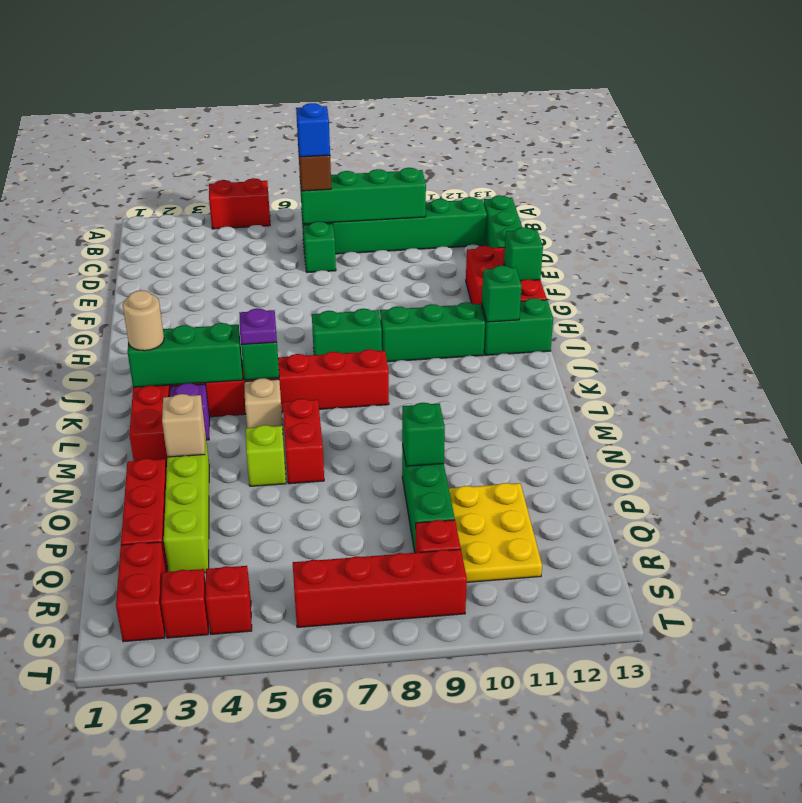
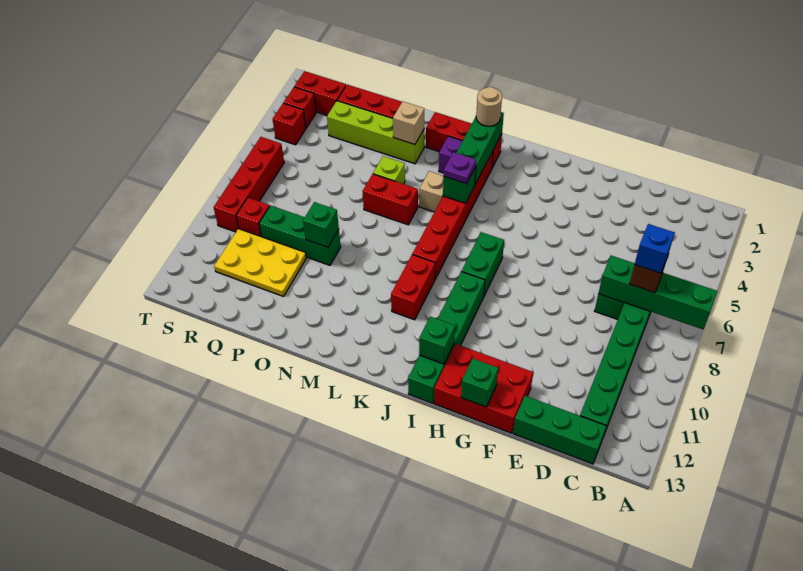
red brick A4:A5 level 1 -> red brick K9:K10 level 1
green brick C7:C10 level 2 -> green brick A7:D7 level 2

